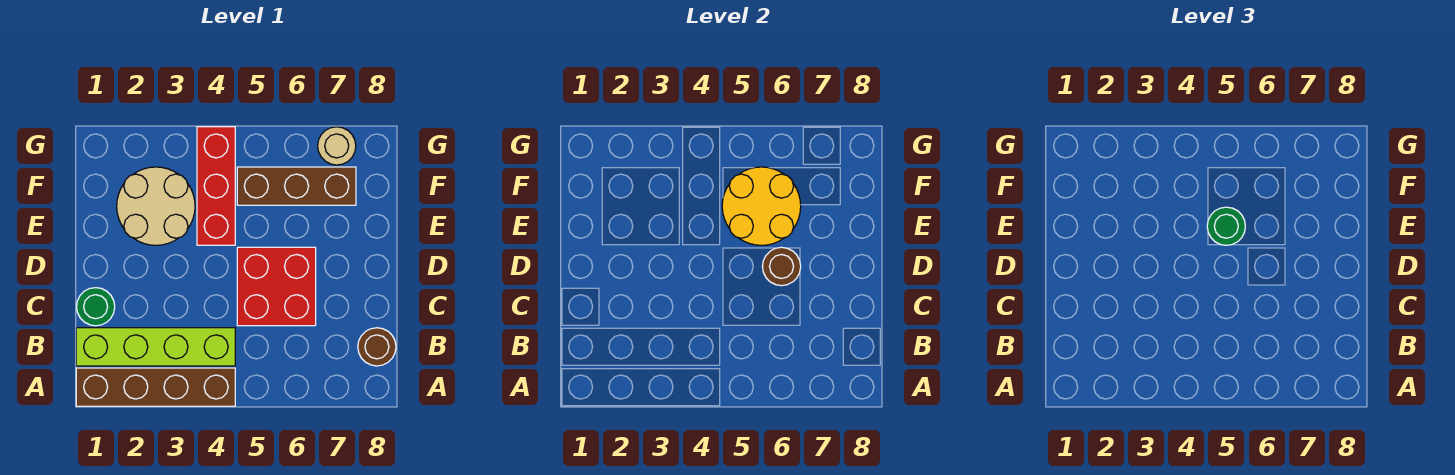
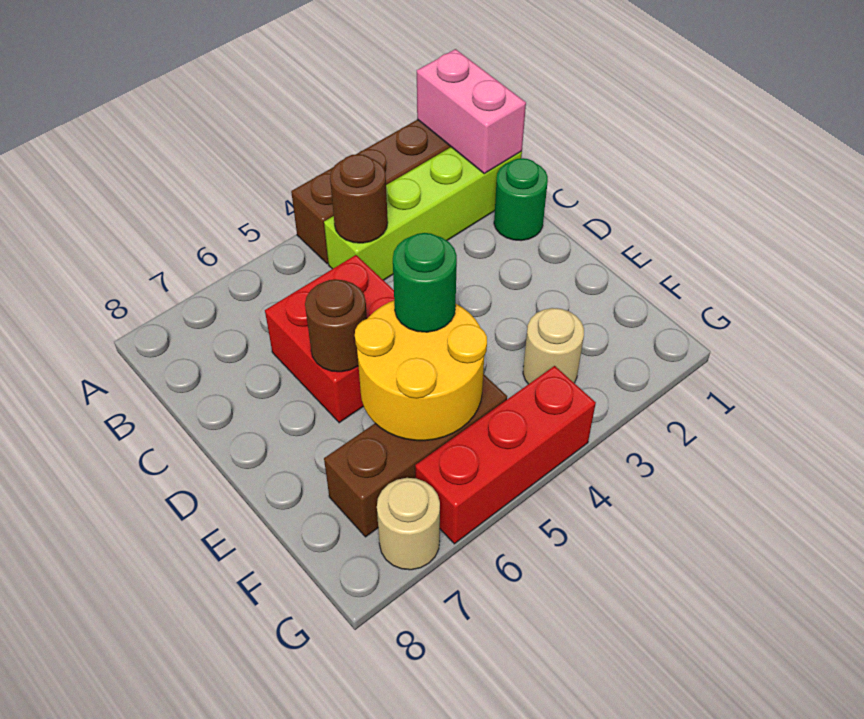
none -> pink brick A1:B1 level 2
brown round brick B8 level 1 -> brown round brick B4 level 2
tan round brick E2:F3 level 1 -> tan round brick F3 level 1
red brick E4:G4 level 1 -> red brick G4:G6 level 1

